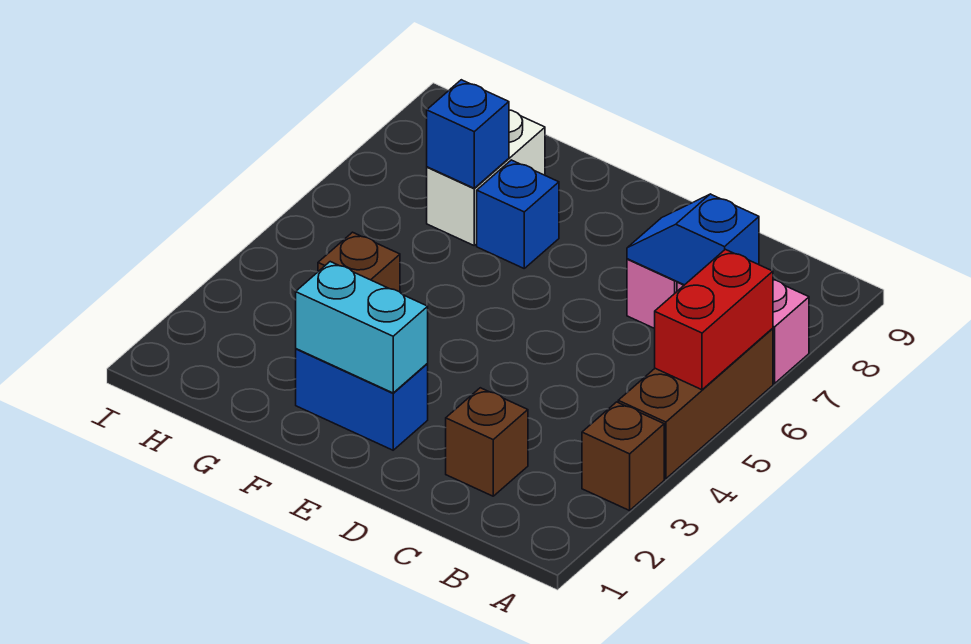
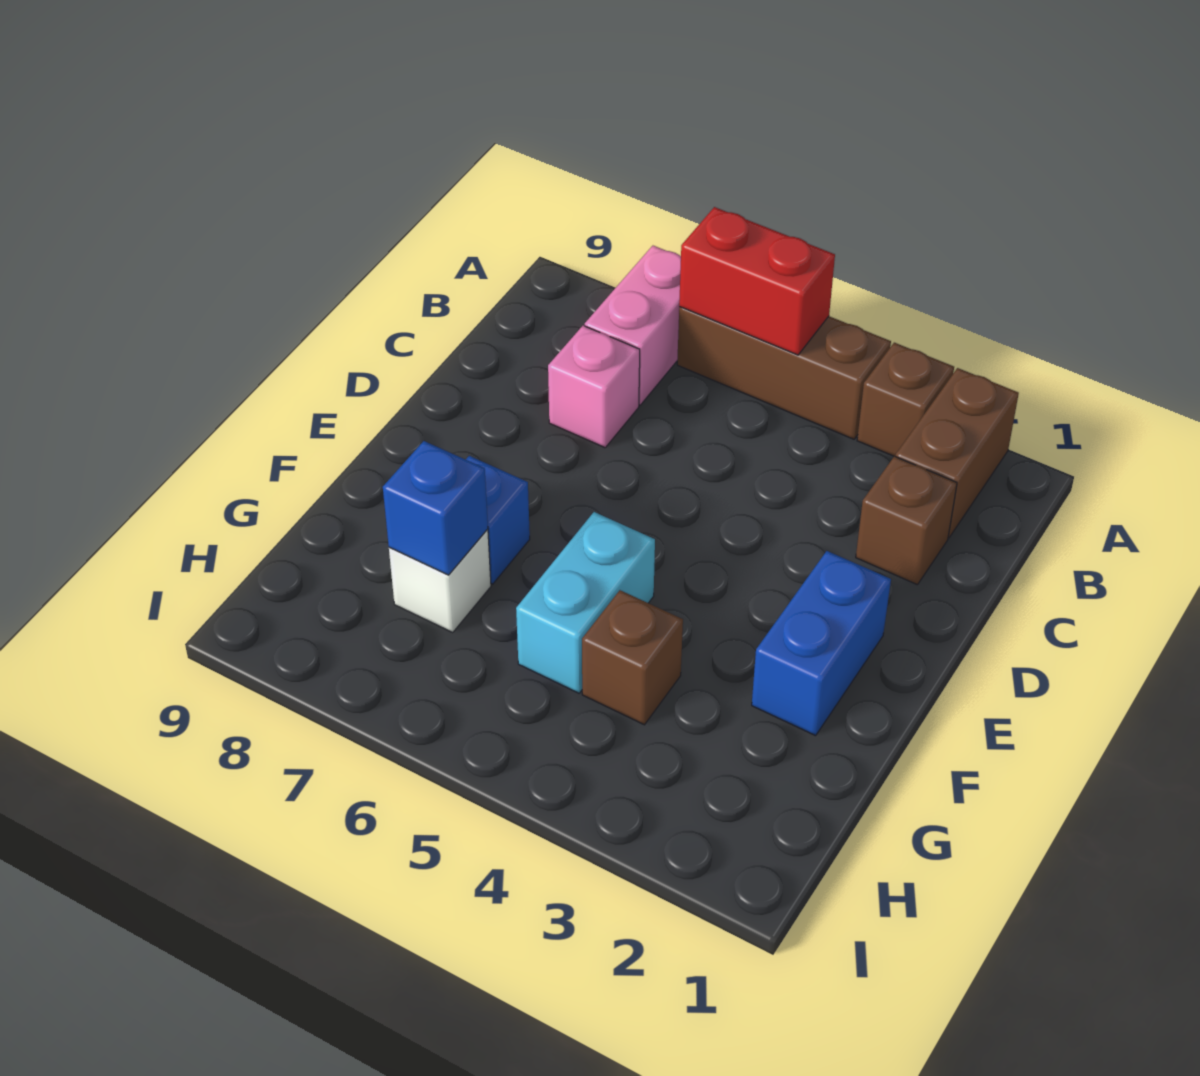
none -> brown brick A2:B2 level 1
blue slope B7:C7 level 2 top B -> none
cyan brick E2:F2 level 2 -> cyan brick F5:G5 level 1
white brick G7:G8 level 1 -> white brick G7 level 1

